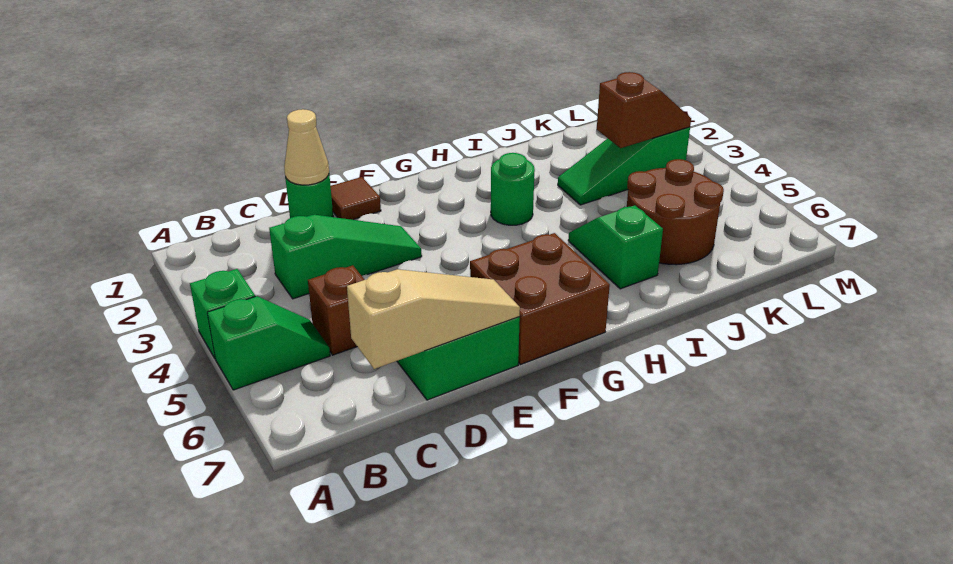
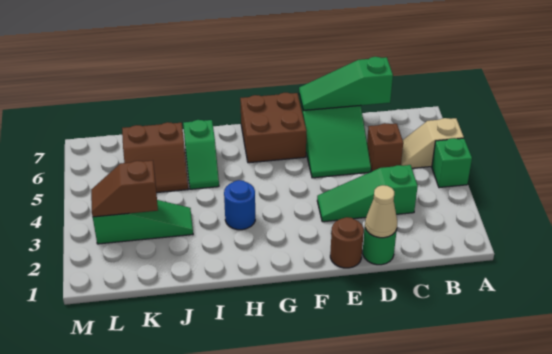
green slope A5:B5 level 1 top A -> tan slope A5:B5 level 1 top A
tan slope C7:E7 level 2 top C -> green slope C7:E7 level 2 top C
brown tile E1 level 1 -> brown round brick E1 level 1
green round brick H3 level 1 -> blue round brick H3 level 1
brown round brick J5:K6 level 1 -> brown slope J5:K6 level 1 top 6

